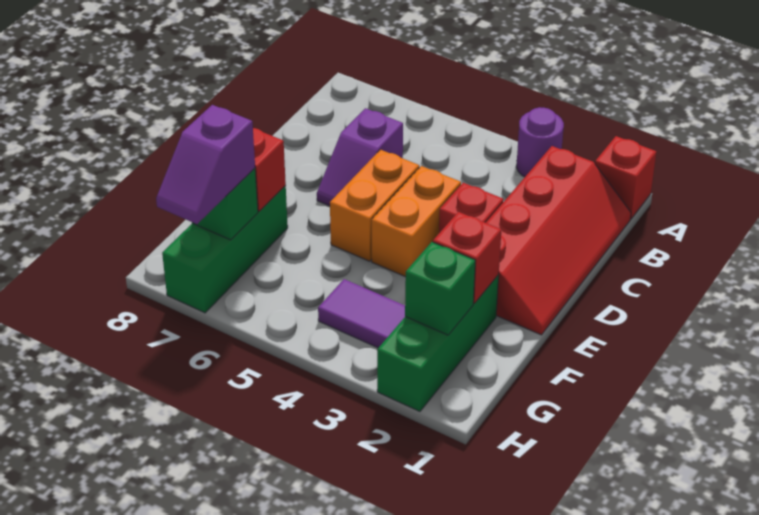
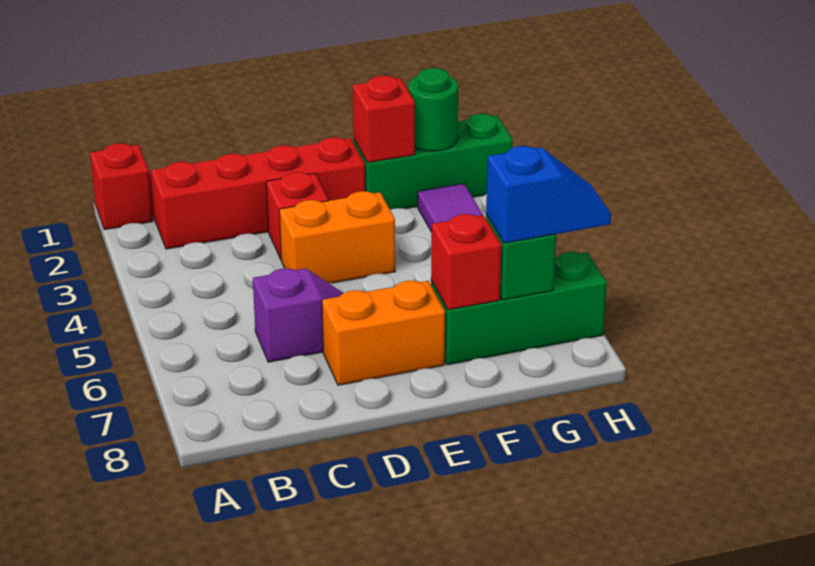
purple round brick A3 level 1 -> none
orange brick D5:E5 level 1 -> orange brick D7:E7 level 1
green brick G2 level 2 -> green round brick G2 level 2
purple slope G7:H7 level 3 top G -> blue slope G7:H7 level 3 top G

